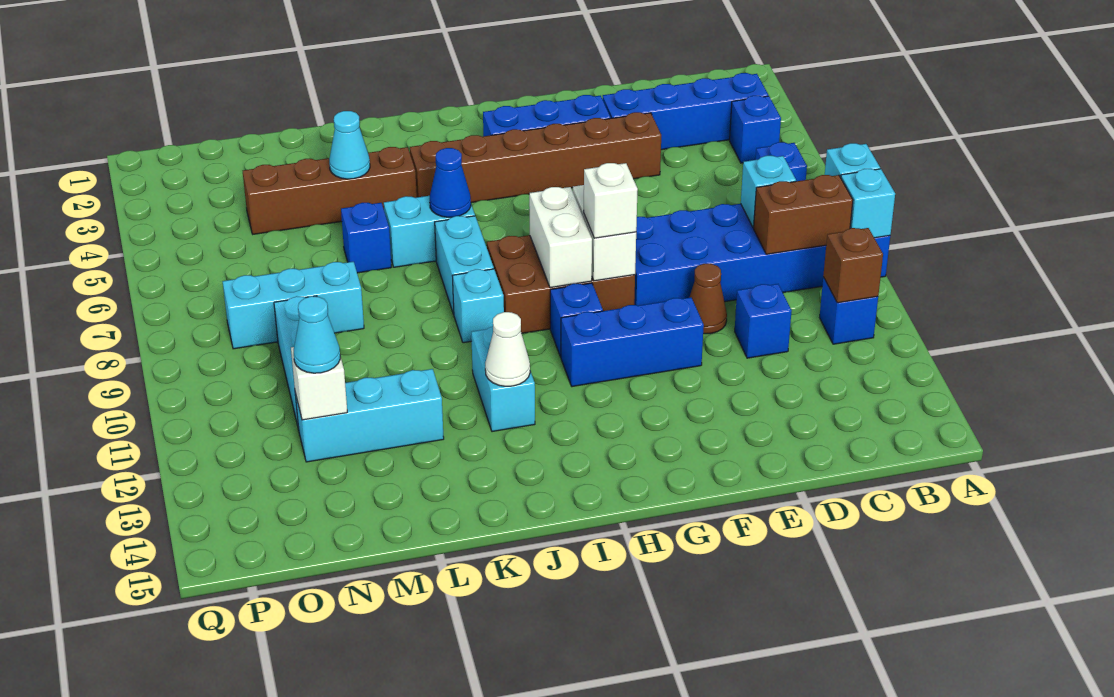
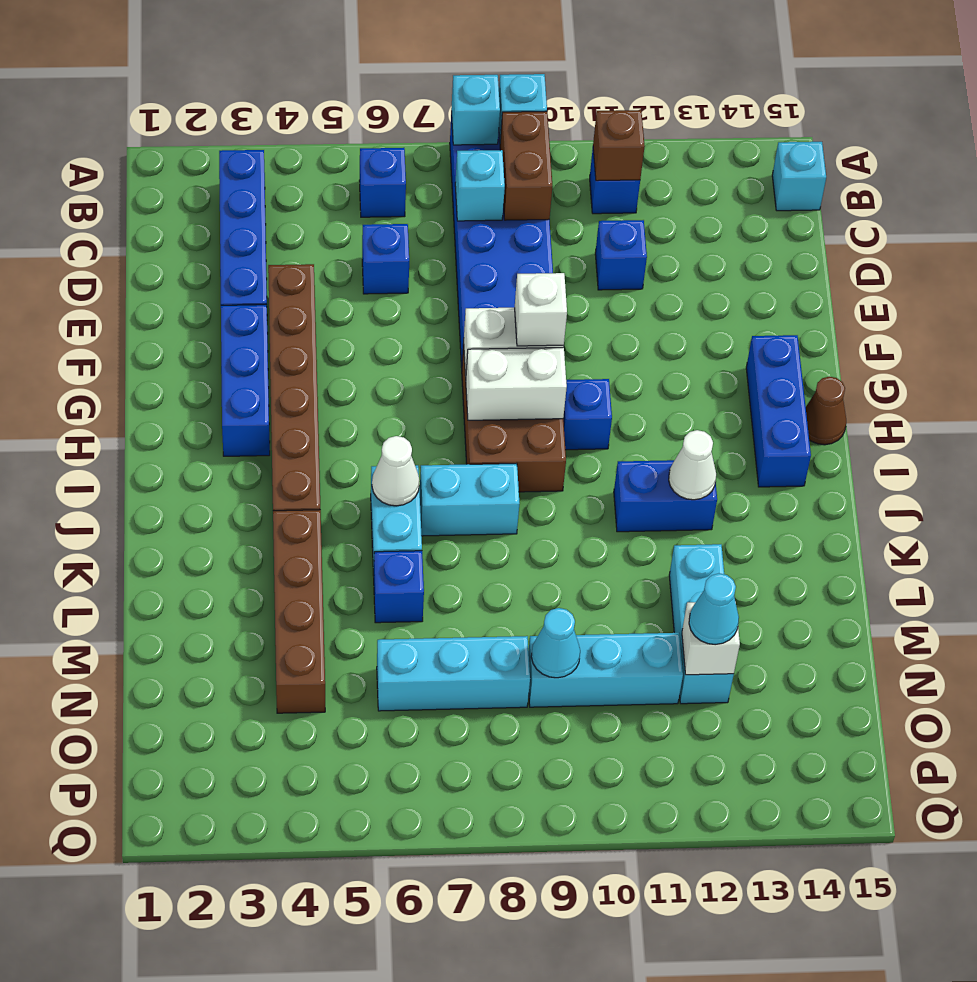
blue brick B4 level 1 -> blue brick D6 level 1
brown cone E10 level 1 -> brown cone H15 level 1
blue brick F11:H11 level 1 -> blue brick G14:I14 level 1
blue cone J6 level 2 -> white cone J6 level 2
cyan brick J9 level 1 -> cyan brick B15 level 1
cyan brick J11:J12 level 1 -> blue brick J11:J12 level 1
cyan cone L4 level 2 -> cyan cone N9 level 2
cyan brick M8:O8 level 1 -> cyan brick N6:N8 level 1

